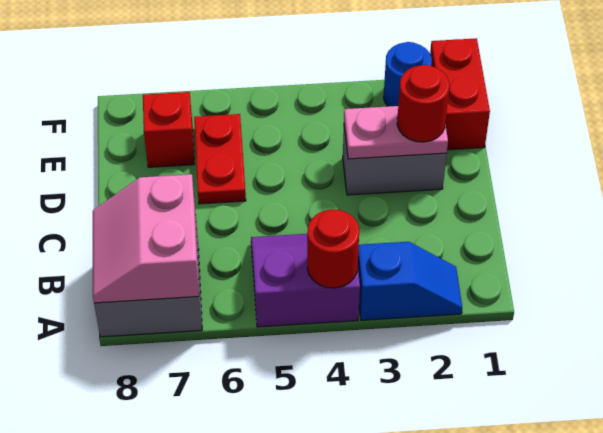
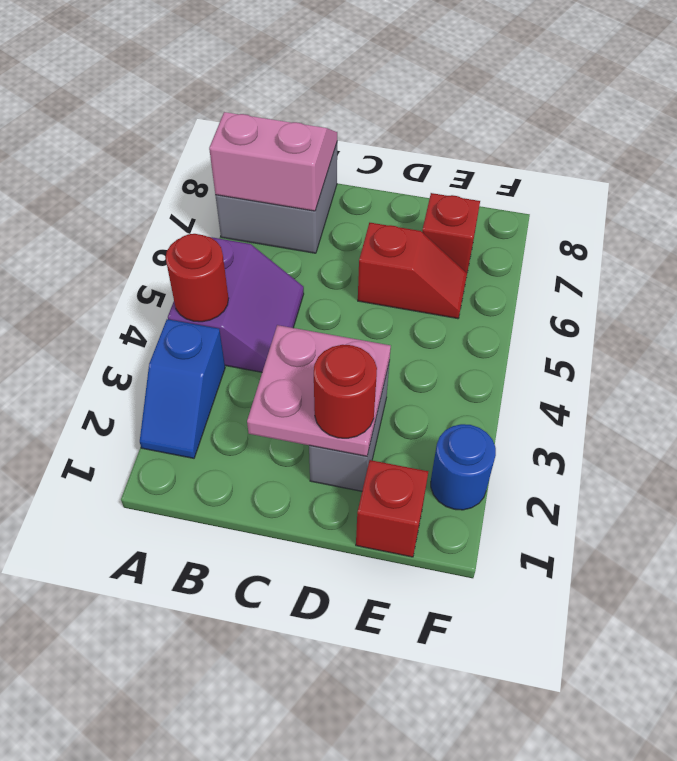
pink plate D2:D3 level 2 -> pink plate C2:D3 level 2
red plate D6:E6 level 1 -> red slope D6:E6 level 1 top D
red brick E1:F1 level 1 -> red brick E1 level 1

